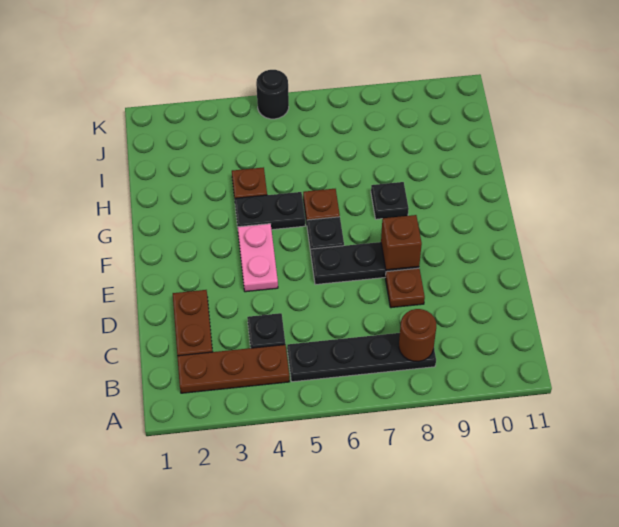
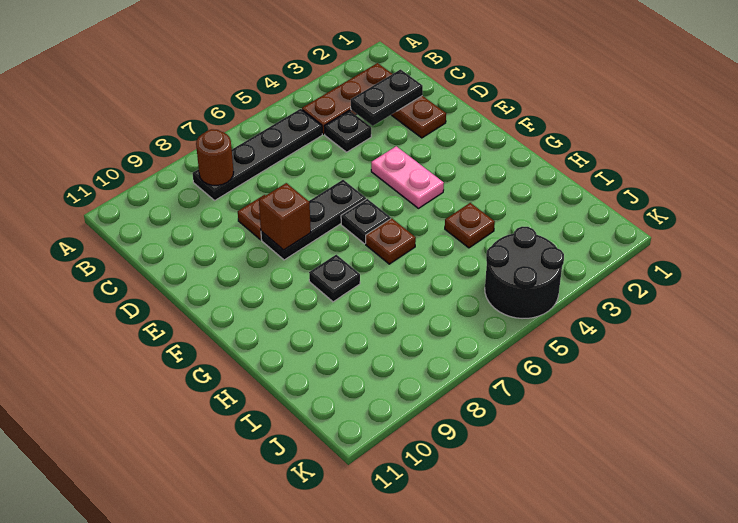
black plate G4:G5 level 1 -> black plate C2:C3 level 2
black round brick K5 level 1 -> black round brick J4:K5 level 1

